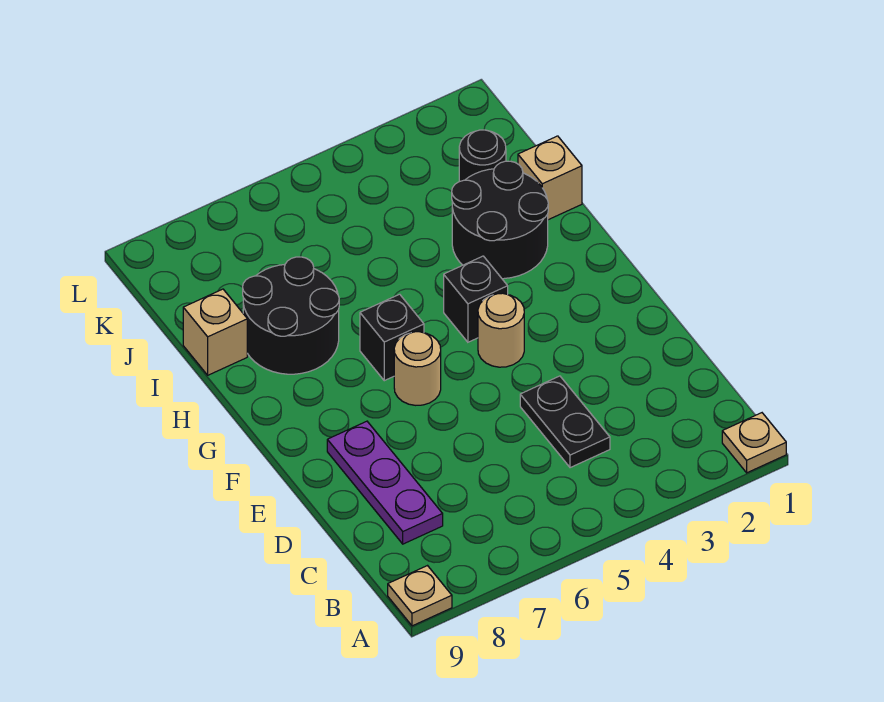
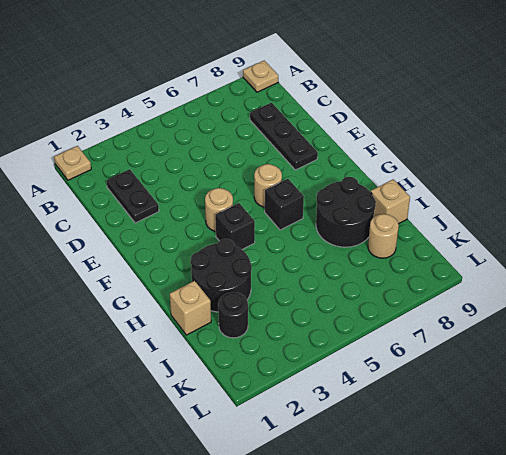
black plate C4:D4 level 1 -> black plate C2:D2 level 1
purple plate C8:E8 level 1 -> black plate C8:E8 level 1
none -> tan round brick J8 level 1

